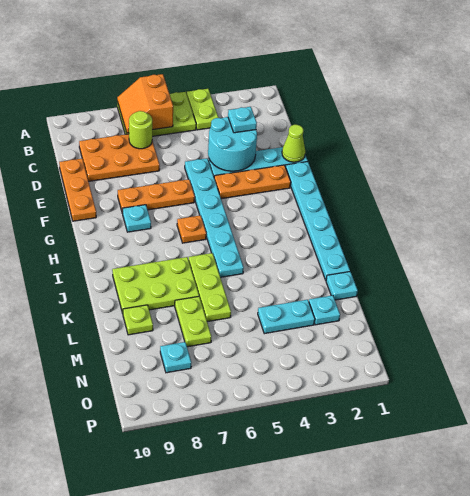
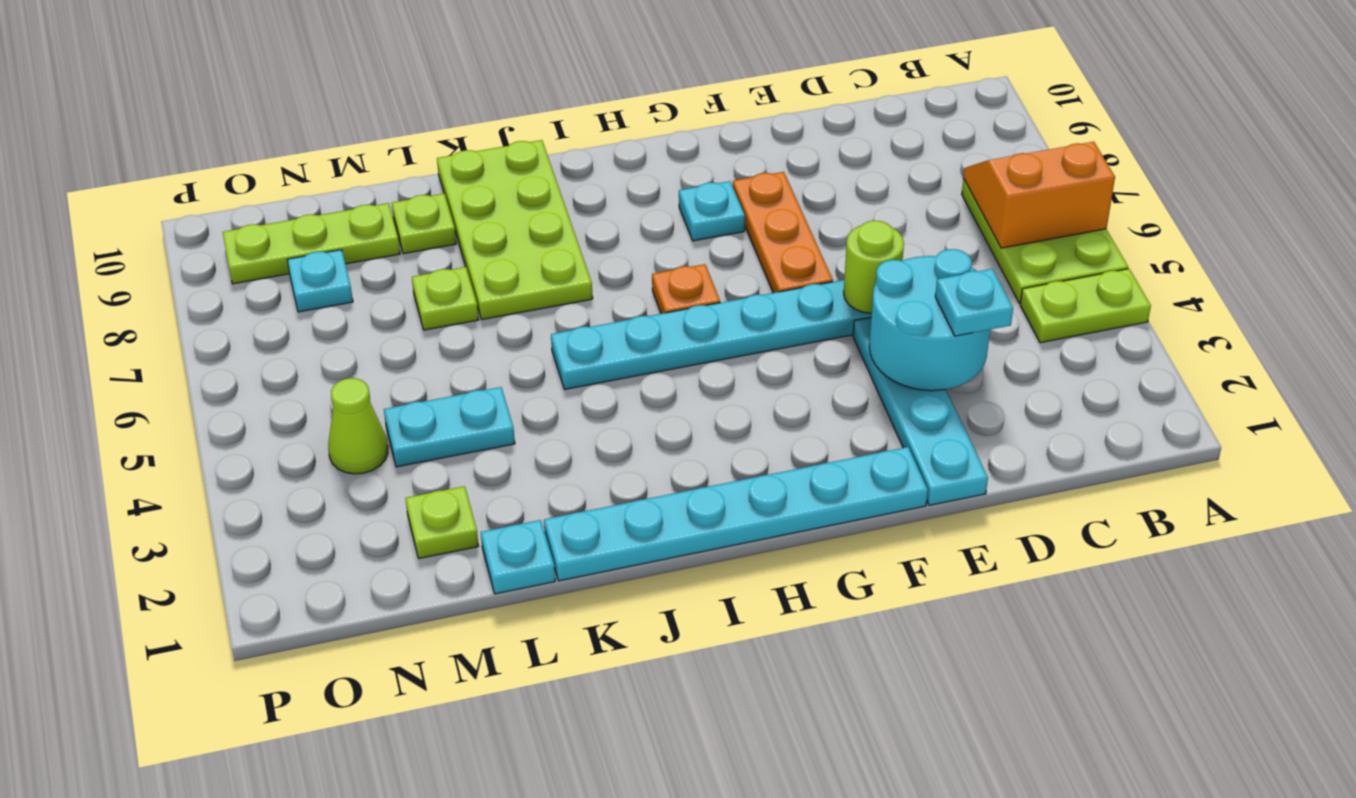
orange plate C7:D9 level 1 -> none
lime round brick C7 level 2 -> lime round brick E5 level 2
orange plate D10:F10 level 1 -> none
lime cone E1 level 2 -> lime cone N4 level 1
orange plate F2:F4 level 1 -> none
lime plate J6:L6 level 1 -> lime plate M9:O9 level 1
lime plate J7:K9 level 1 -> lime plate J7:K10 level 1
lime plate L7:M7 level 1 -> lime plate L7 level 1
cyan plate M2 level 1 -> lime plate M2 level 1
cyan plate M3:M4 level 1 -> cyan plate L4:M4 level 1

